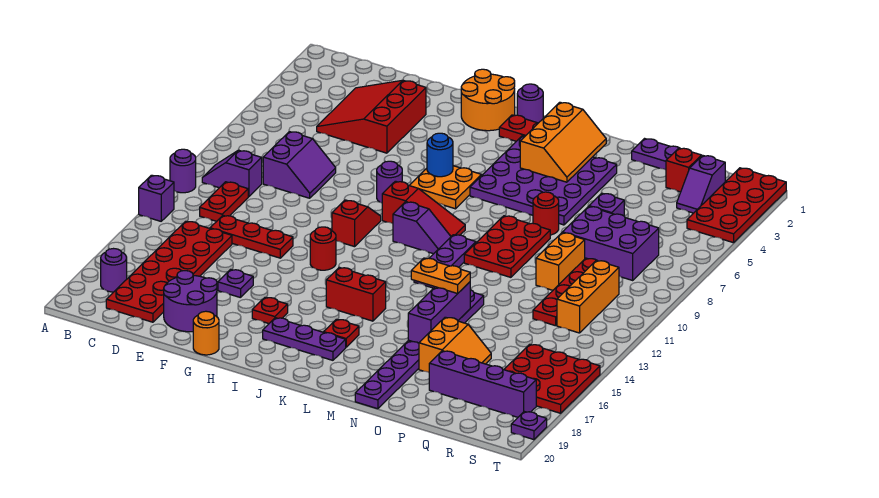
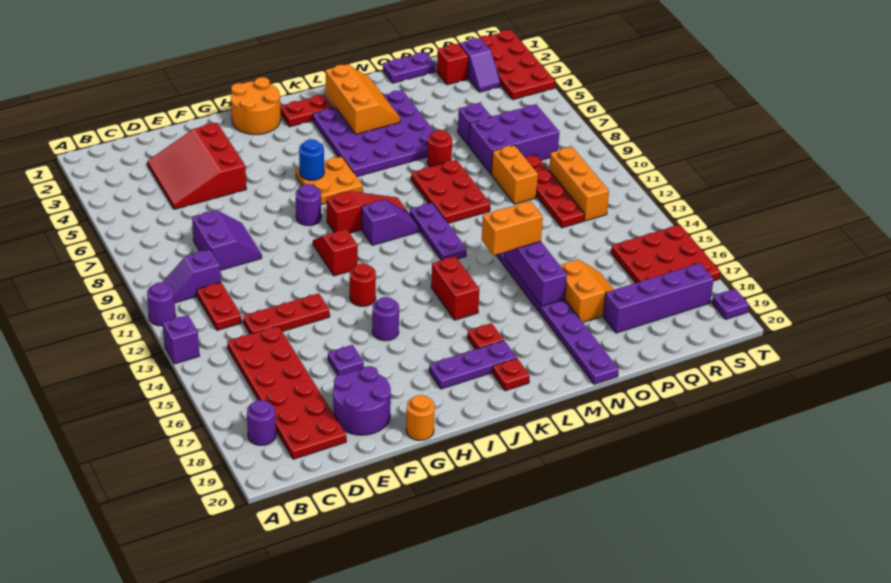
red plate H17 level 1 -> red plate K19 level 1
purple round brick J1 level 1 -> purple round brick H15 level 1
red brick J15:K15 level 1 -> red brick K14:K15 level 1
orange plate M14:N14 level 3 -> orange brick M14:N14 level 3

